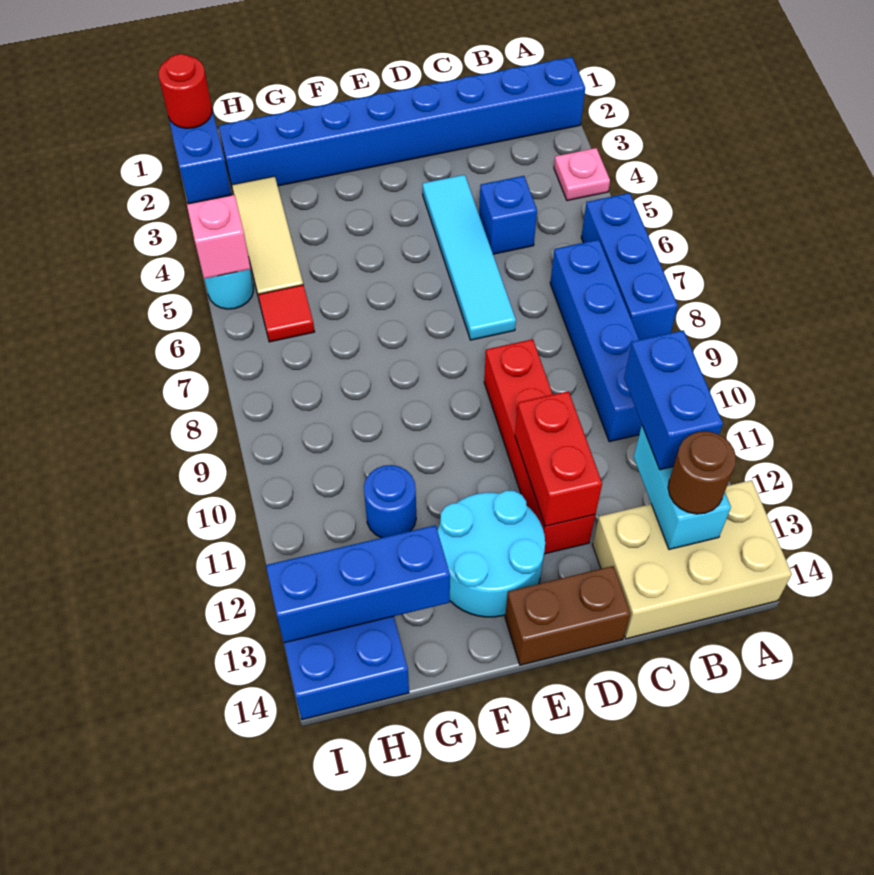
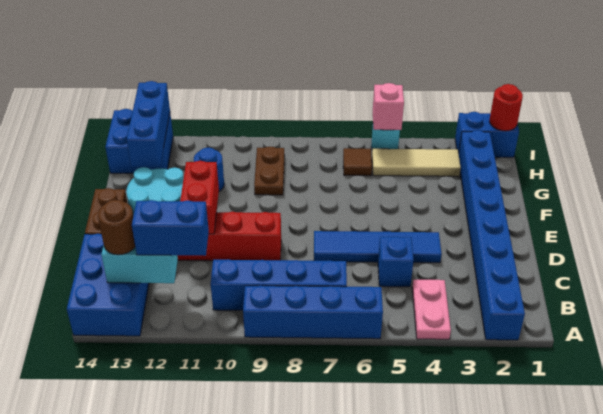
pink plate A4 level 1 -> pink plate A4:B4 level 1
blue brick A6:A8 level 1 -> blue brick A6:A9 level 1
tan brick A13:C14 level 1 -> blue brick A13:C14 level 1
cyan tile D4:D7 level 1 -> blue tile D4:D7 level 1
red brick D11:D12 level 2 -> red brick D11:E11 level 2
none -> brown plate G9:H9 level 1
red tile H6 level 1 -> brown tile H6 level 1

